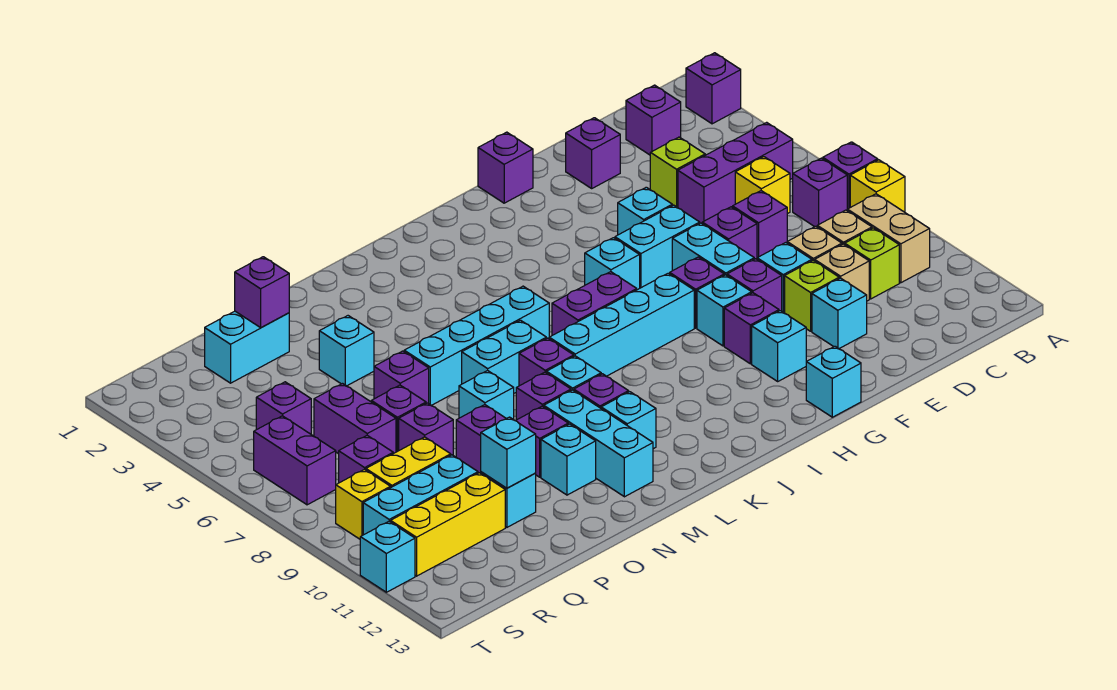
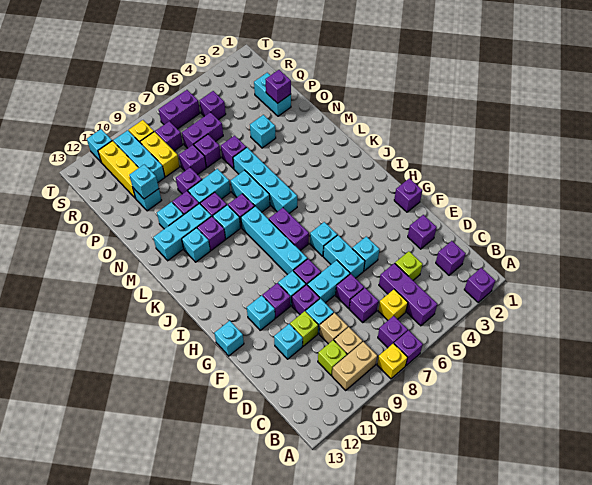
tan brick D10 level 1 -> none
cyan brick N8 level 1 -> cyan brick N8:N9 level 1

